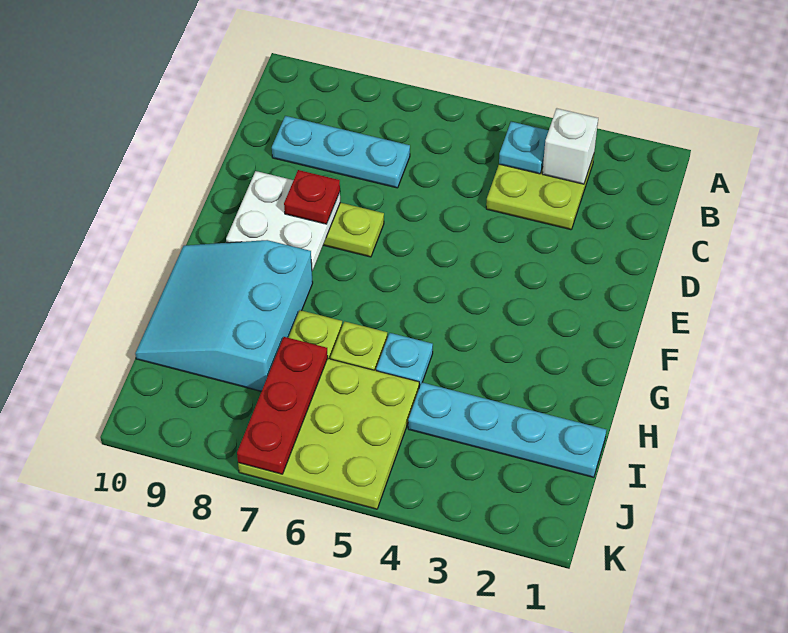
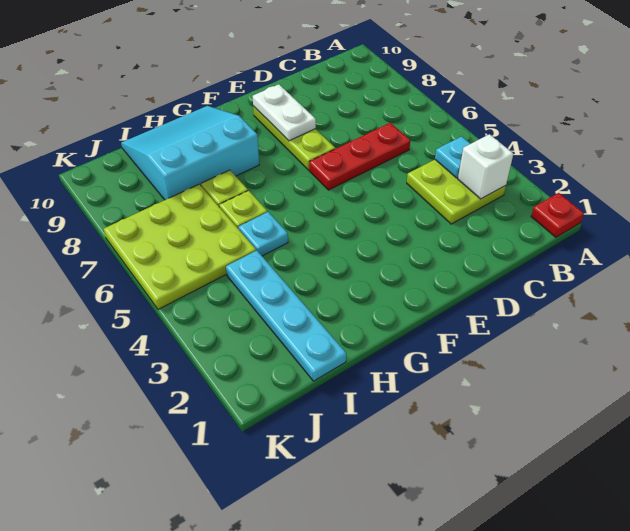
cyan plate C7:C9 level 1 -> none
white plate E8:F9 level 2 -> white plate E8:E9 level 2
red plate E8 level 3 -> red plate A1 level 1
red plate I7:K7 level 2 -> red plate C6:E6 level 1

